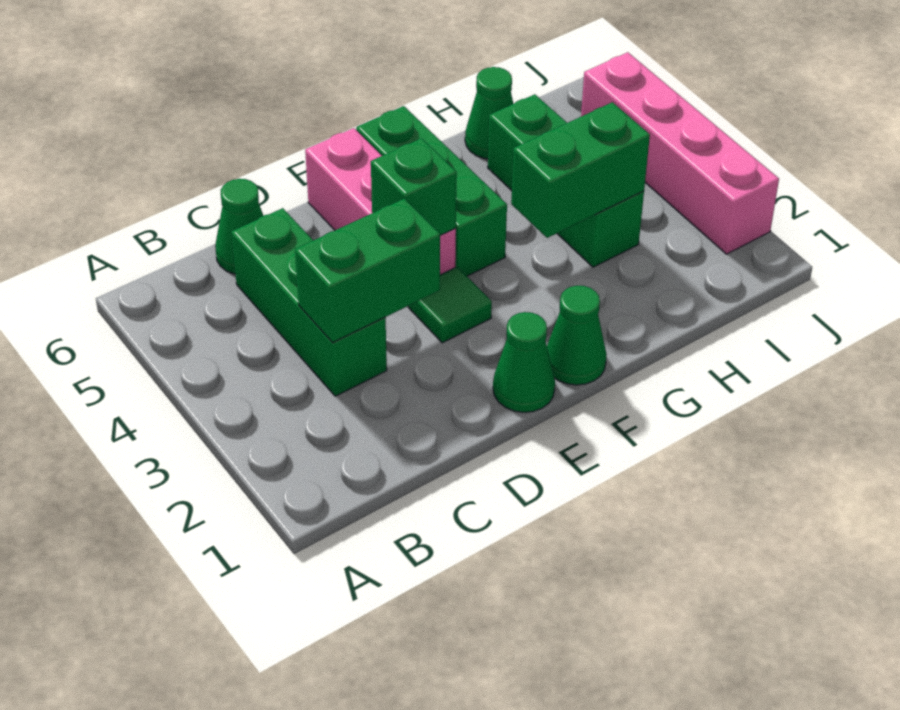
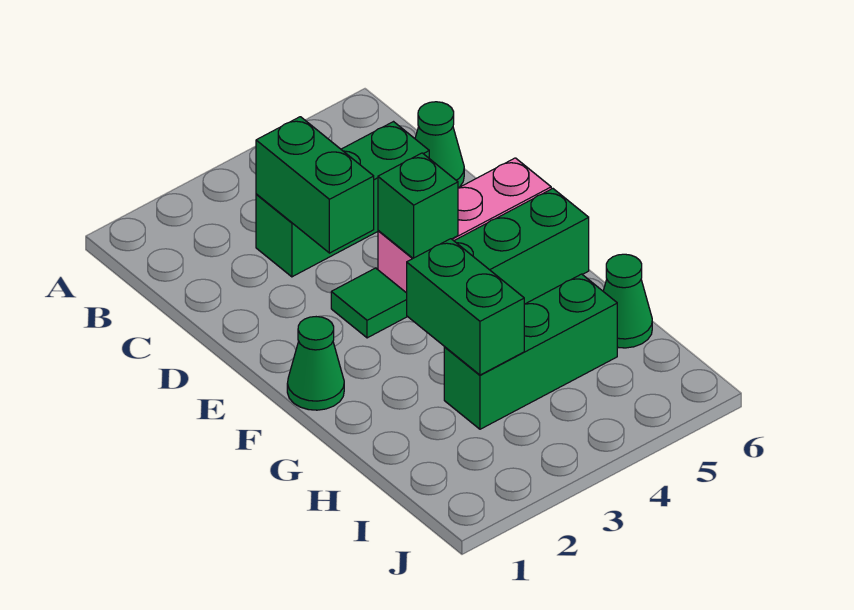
green cone E1 level 1 -> none
pink brick J2:J5 level 1 -> none

